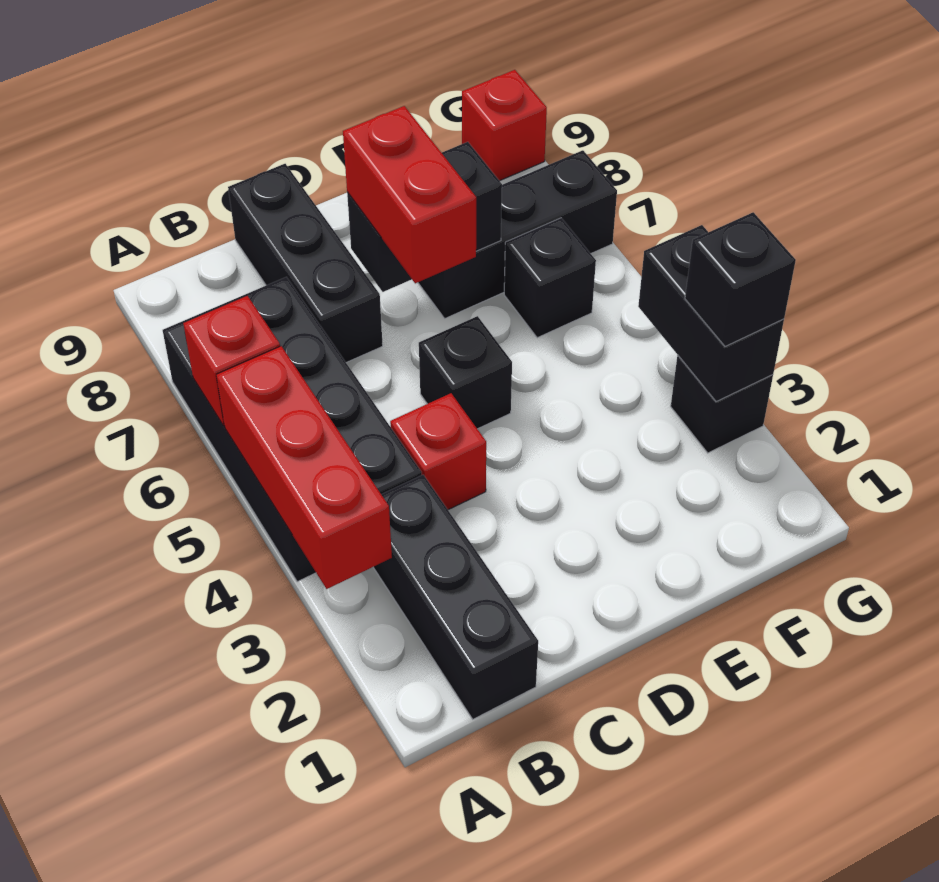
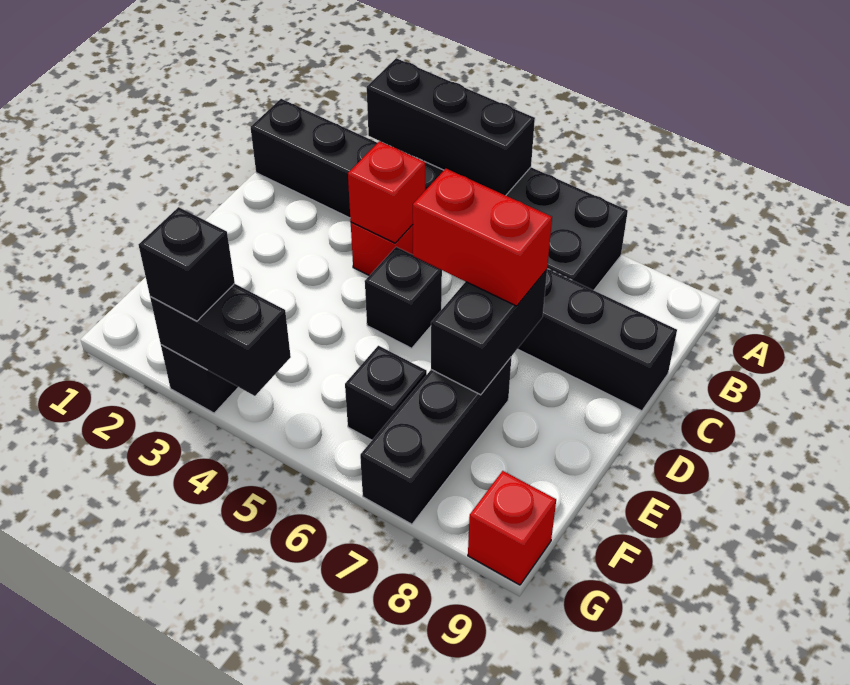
red brick A3:A5 level 2 -> black brick A3:A5 level 2
red brick A6 level 2 -> red brick C4 level 2

